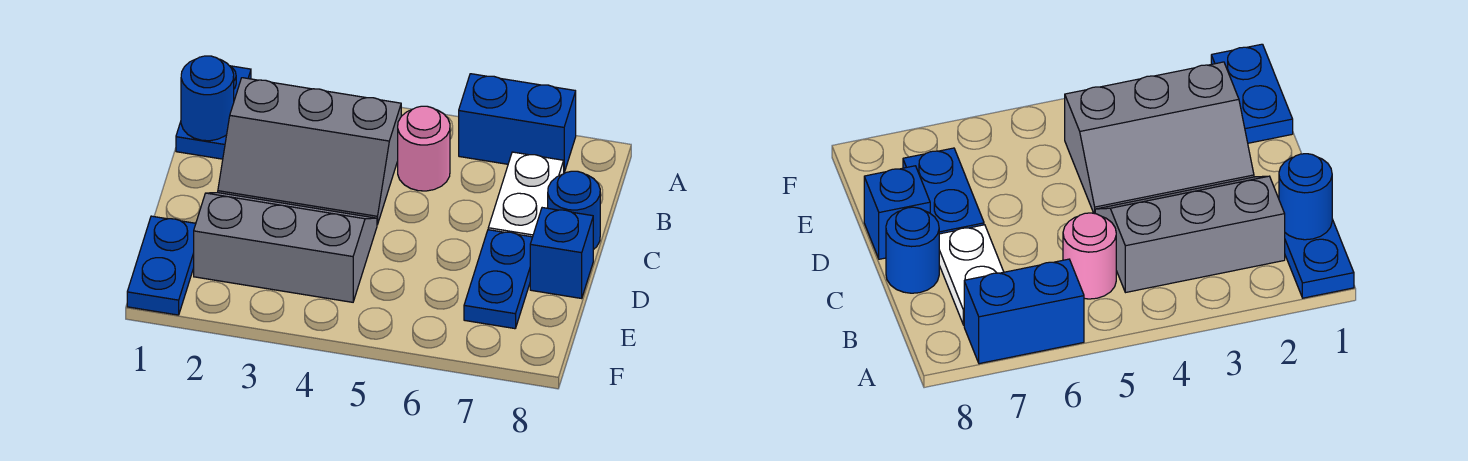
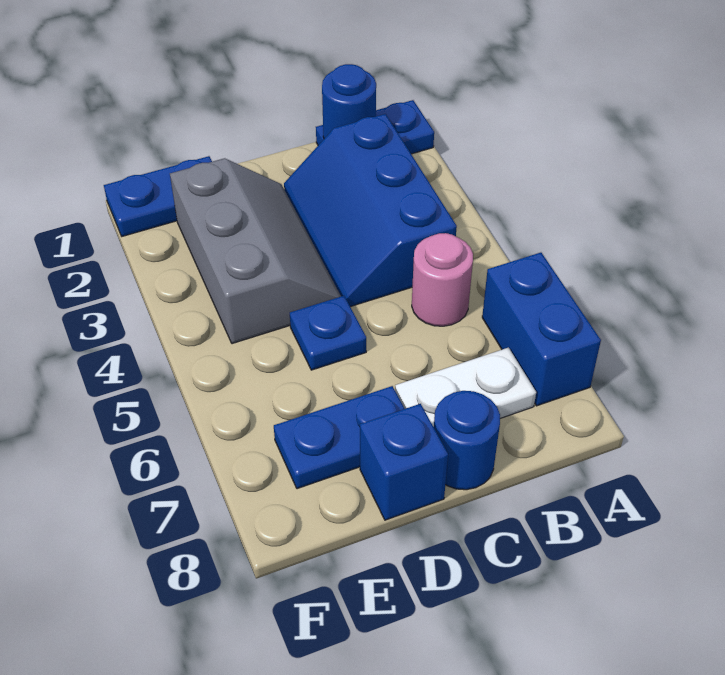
grey slope B2:C4 level 1 top B -> blue slope B2:C4 level 1 top B
none -> blue plate D5 level 1

